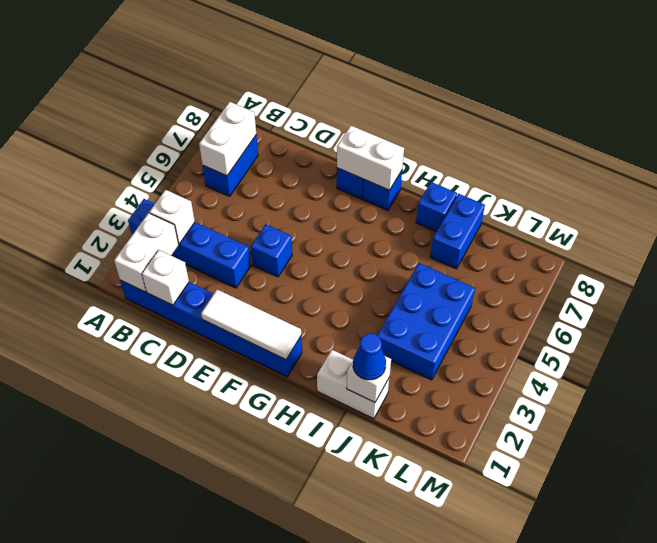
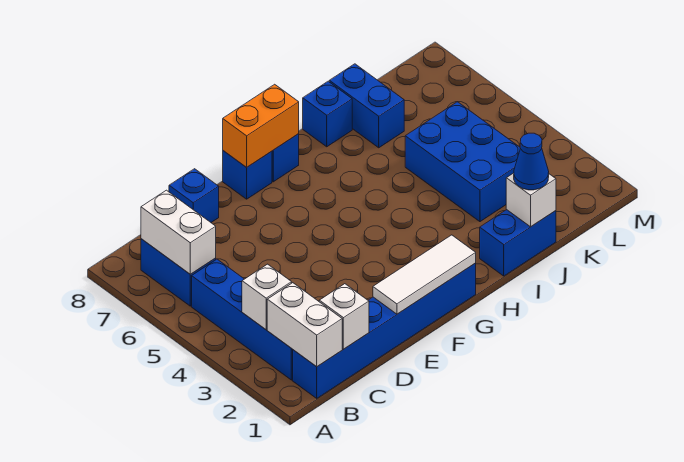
blue brick A3:D3 level 1 -> blue brick B2:B5 level 1
blue brick E4 level 1 -> blue brick D8 level 1
white brick F8:G8 level 2 -> orange brick F8:G8 level 2
white brick I1:J1 level 1 -> blue brick I1:J1 level 1

